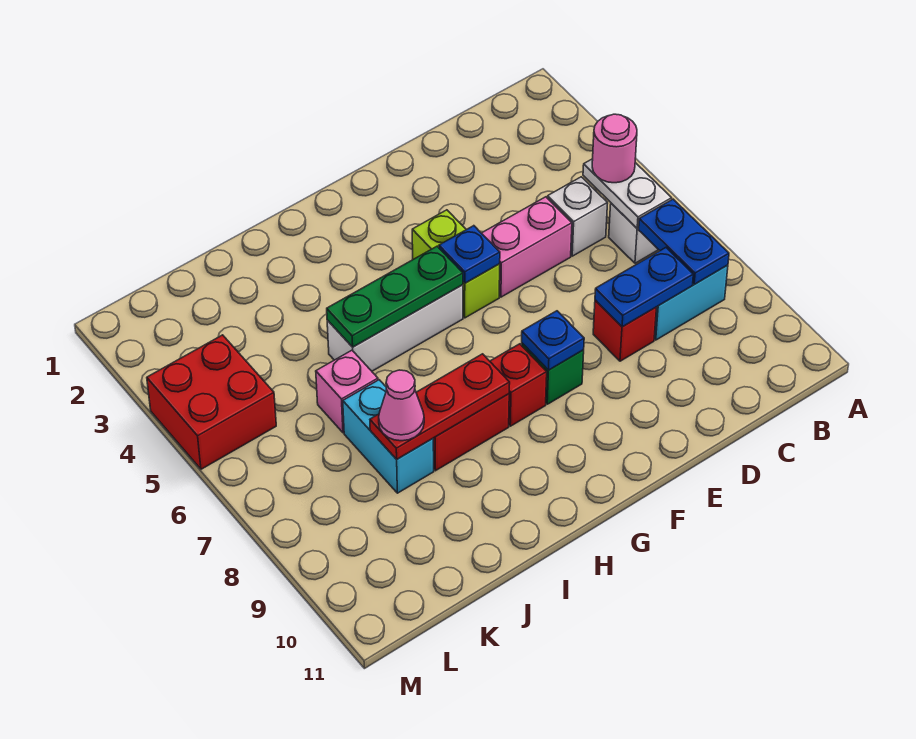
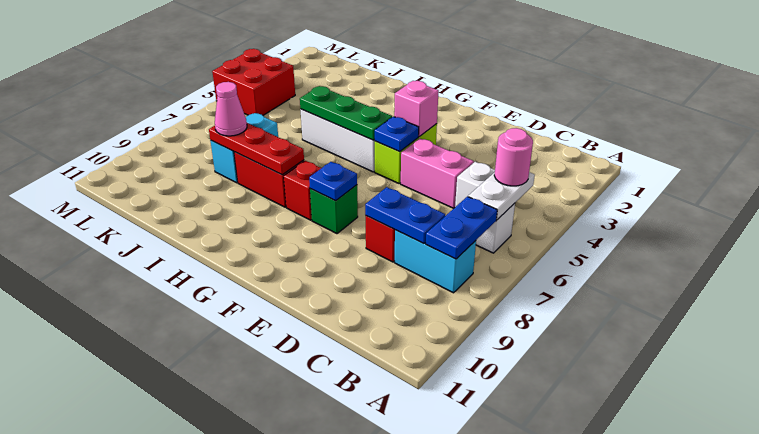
pink brick J6 level 1 -> pink brick F4 level 2

